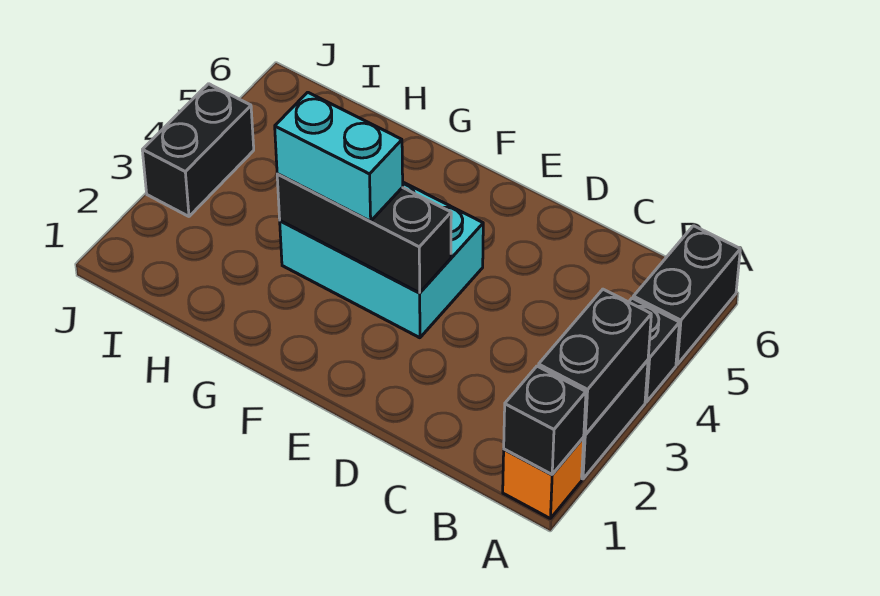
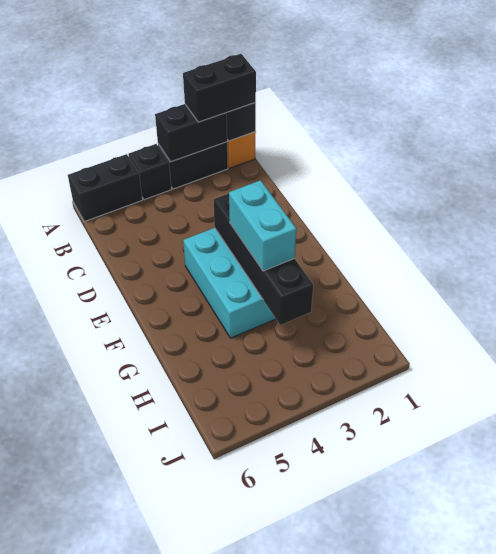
black brick E3:G3 level 2 -> black brick E3:H3 level 2
black brick J3:J4 level 1 -> black brick A1:A2 level 3

